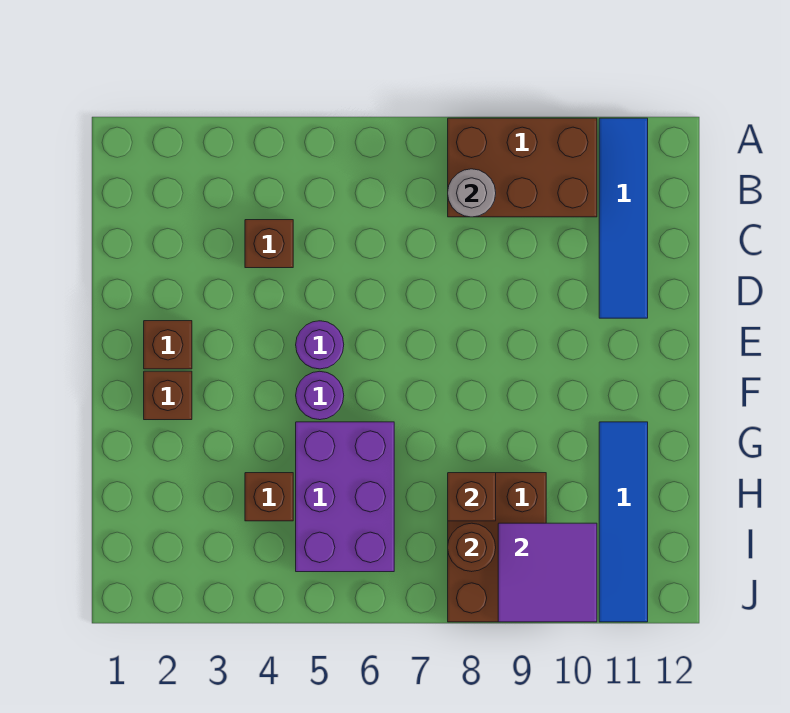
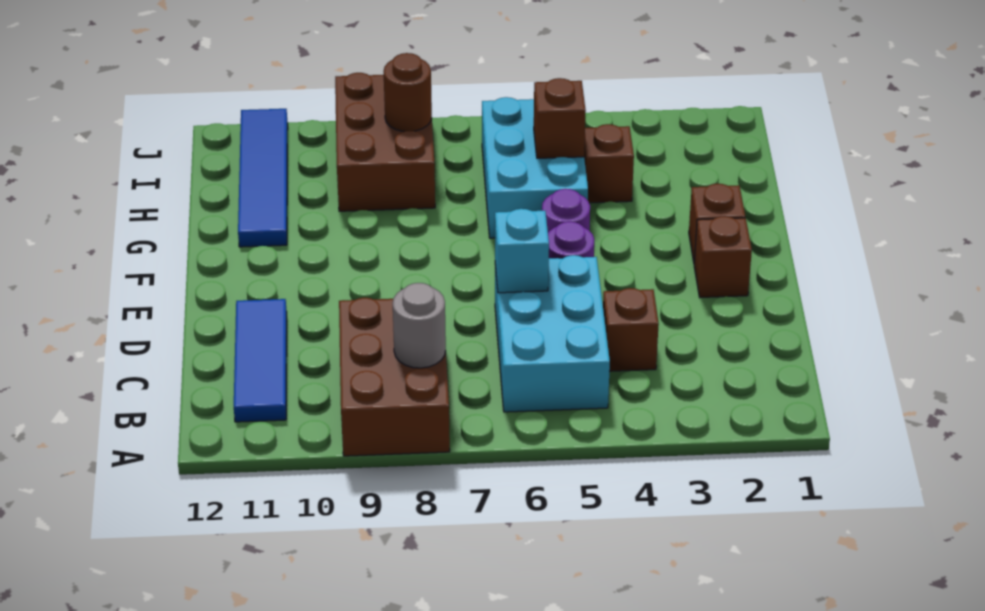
brown brick A8:B10 level 1 -> brown brick A8:C9 level 1
blue tile A11:D11 level 1 -> blue tile B11:D11 level 1
none -> cyan brick B5:D6 level 1
none -> cyan brick D6 level 2
purple brick G5:I6 level 1 -> cyan brick G5:I6 level 1
brown brick H8 level 2 -> brown brick H5 level 2
purple tile I9:J10 level 2 -> none

